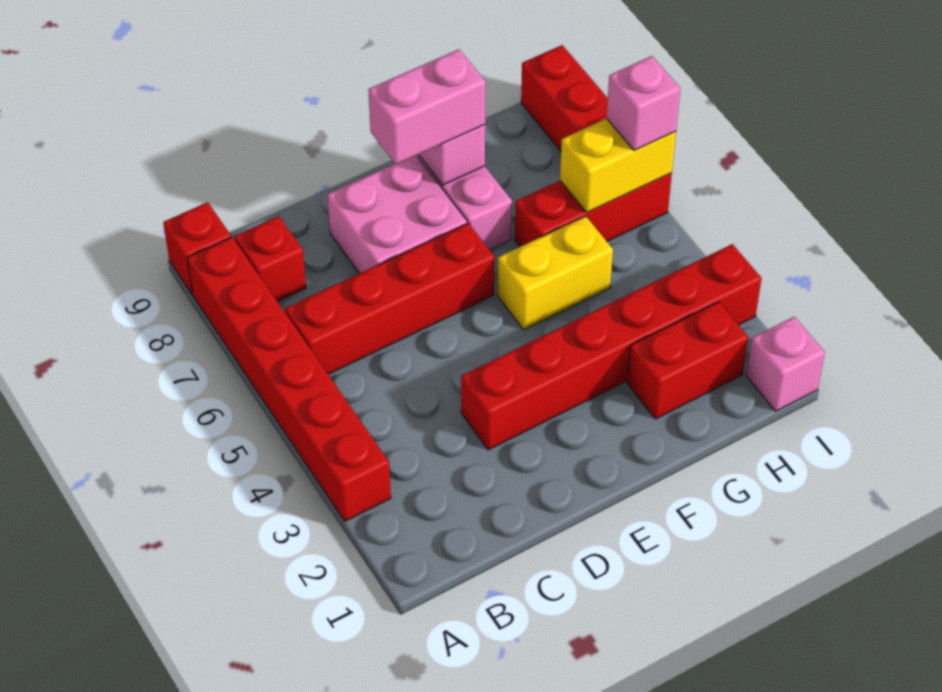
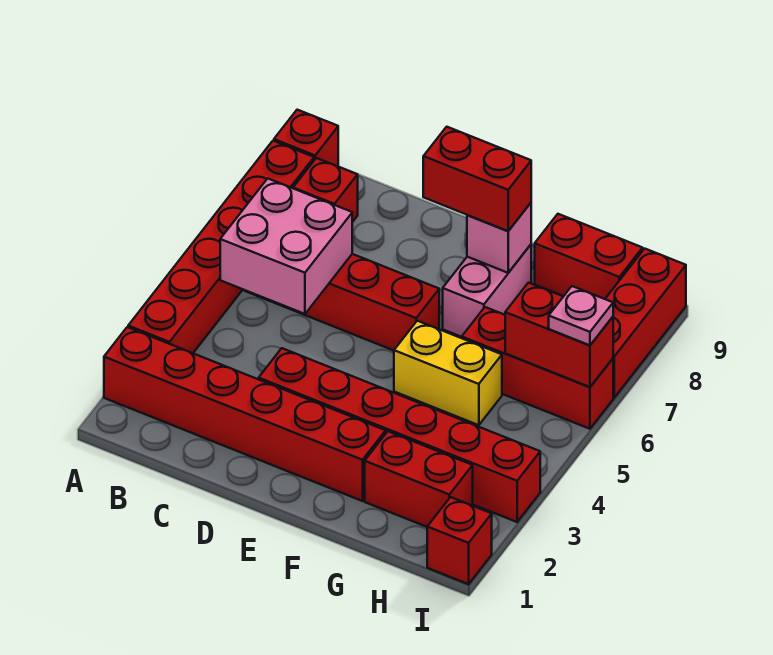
none -> red brick A2:F2 level 1
pink brick D7:E8 level 1 -> pink brick B5:C6 level 2
pink brick E8:F8 level 3 -> red brick E8:F8 level 3
none -> red brick G9:H9 level 1
yellow brick H6:I6 level 2 -> red brick H6:I6 level 2
pink brick I1 level 1 -> red brick I1 level 1
pink brick I6 level 3 -> pink plate I6 level 3

